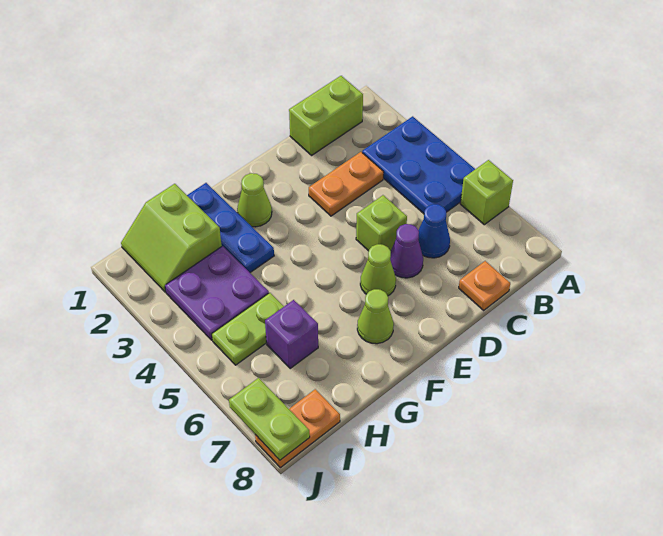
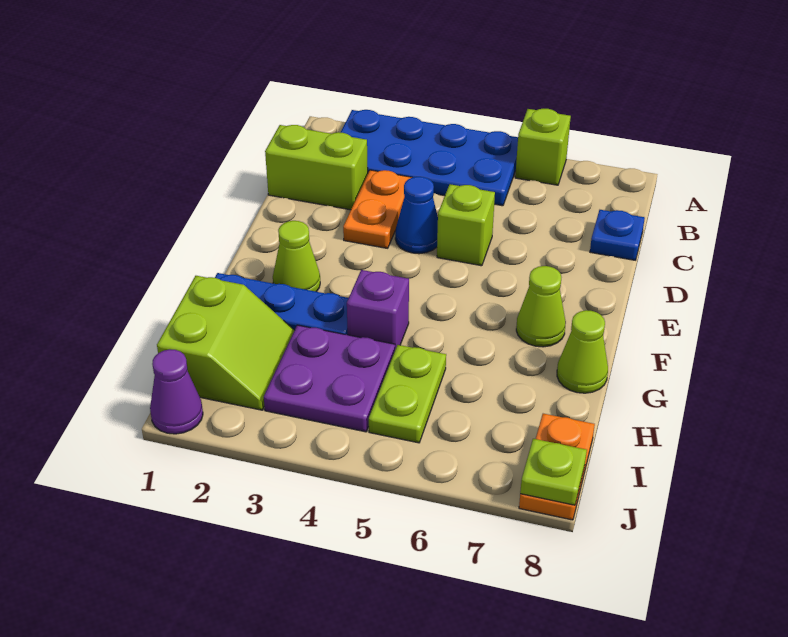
blue plate A3:B5 level 1 -> blue plate A2:B5 level 1
lime brick B1:C1 level 1 -> lime brick C1:C2 level 1
blue cone C6 level 1 -> blue cone D4 level 1
orange plate C8 level 1 -> blue plate C8 level 1
purple cone D6 level 1 -> purple cone J1 level 1
lime cone E6 level 1 -> lime cone G8 level 1
lime slope H1:I2 level 1 top H -> lime slope H1:I2 level 1 top 1
purple brick H6 level 1 -> purple brick G4 level 1
lime plate J7:J8 level 2 -> lime plate J8 level 2

